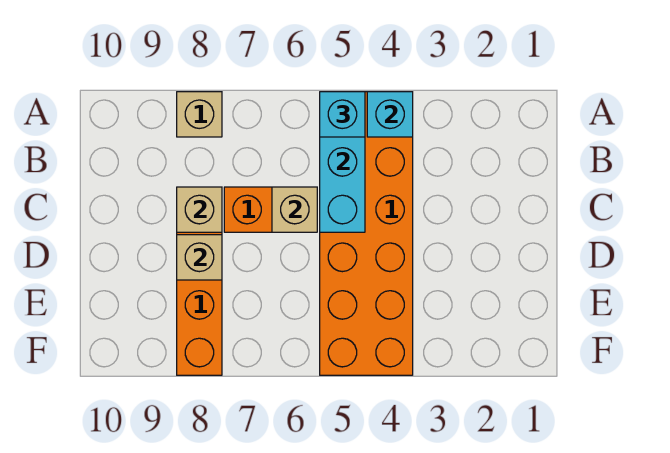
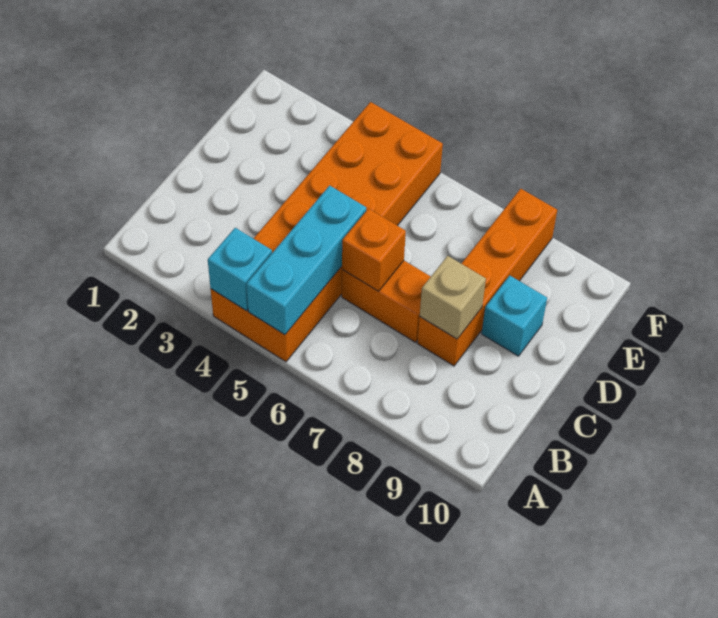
cyan brick A5 level 3 -> cyan brick D9 level 1
tan brick A8 level 1 -> none
tan brick C6 level 2 -> orange brick C6 level 2
tan brick D8 level 2 -> none

